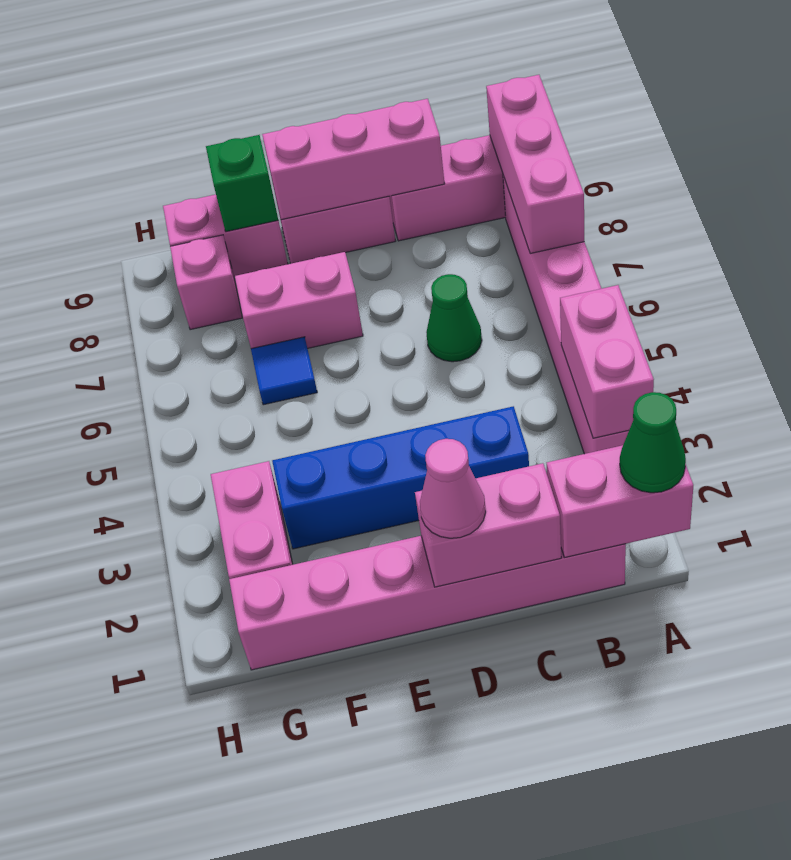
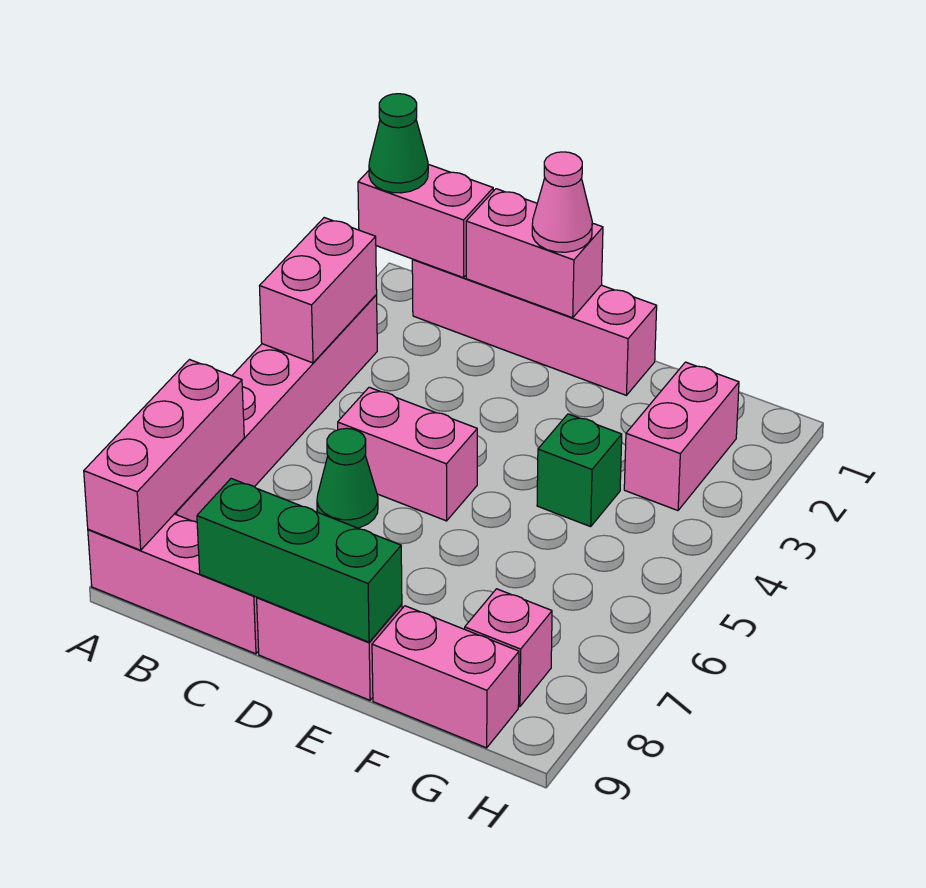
pink brick B1:G1 level 1 -> pink brick B1:E1 level 1
blue brick C3:F3 level 1 -> none
pink brick C9:E9 level 2 -> green brick C9:E9 level 2
pink brick E7:F7 level 1 -> pink brick C5:D5 level 1
blue tile F6 level 1 -> none
green brick F9 level 2 -> green brick F4 level 1

